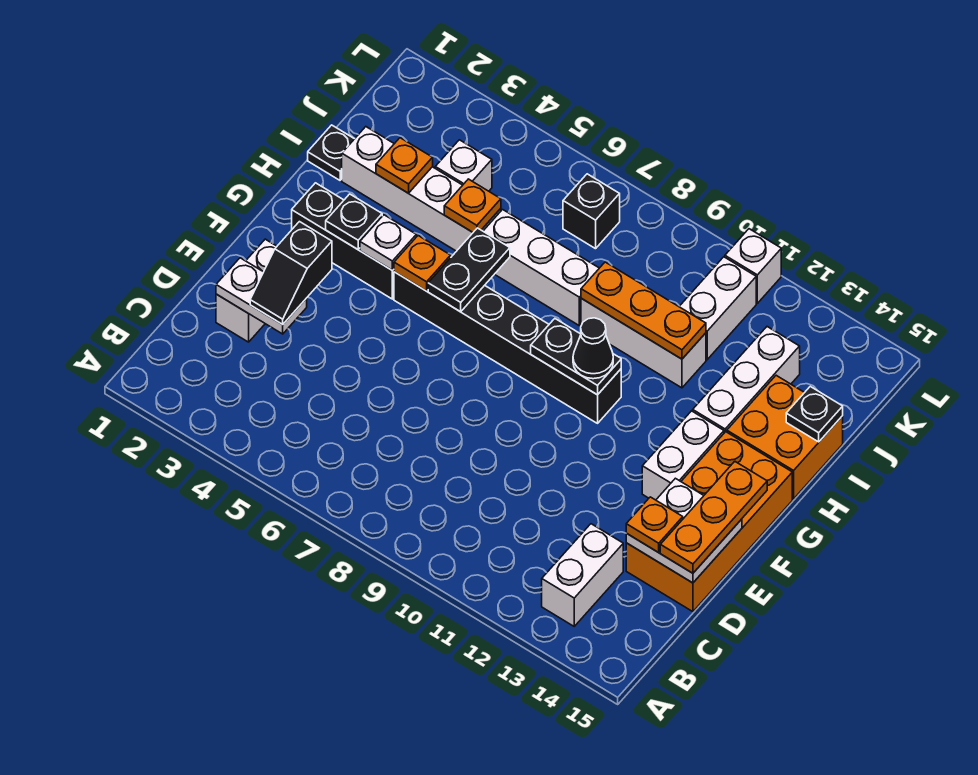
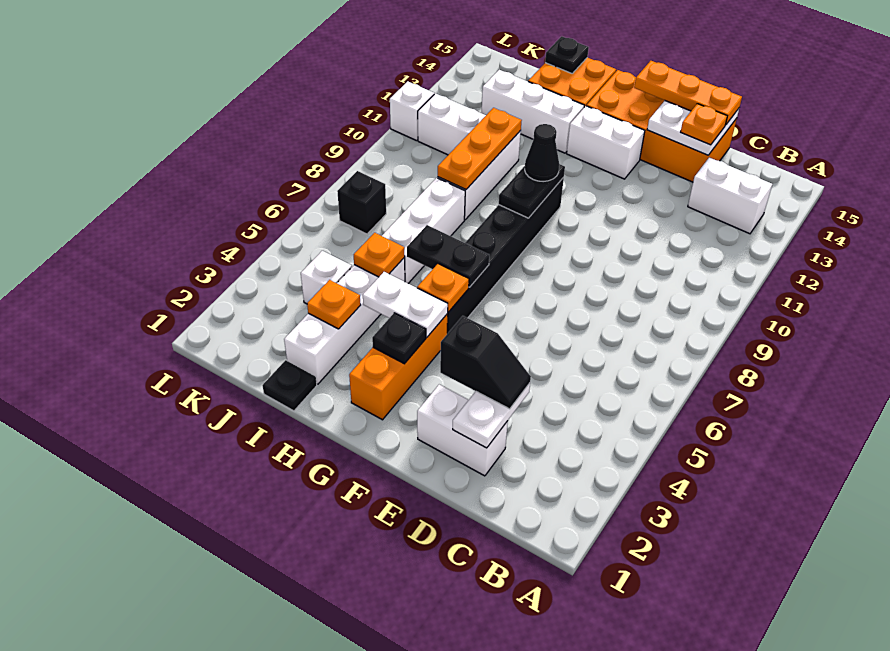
black brick G2:G4 level 1 -> orange brick G2:G4 level 1
white plate G4 level 2 -> white plate G4:H4 level 2

